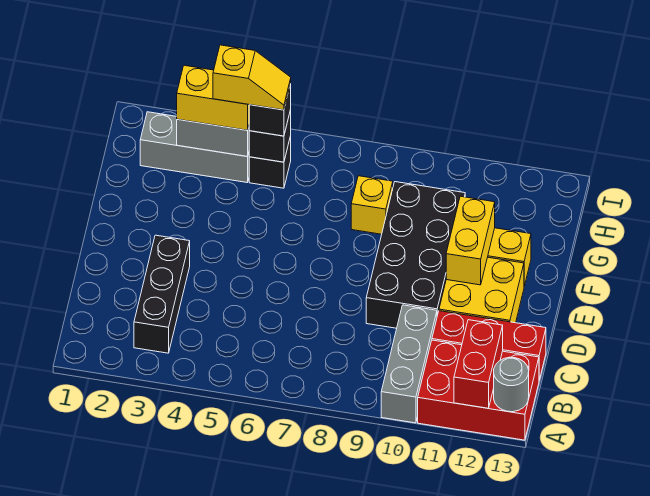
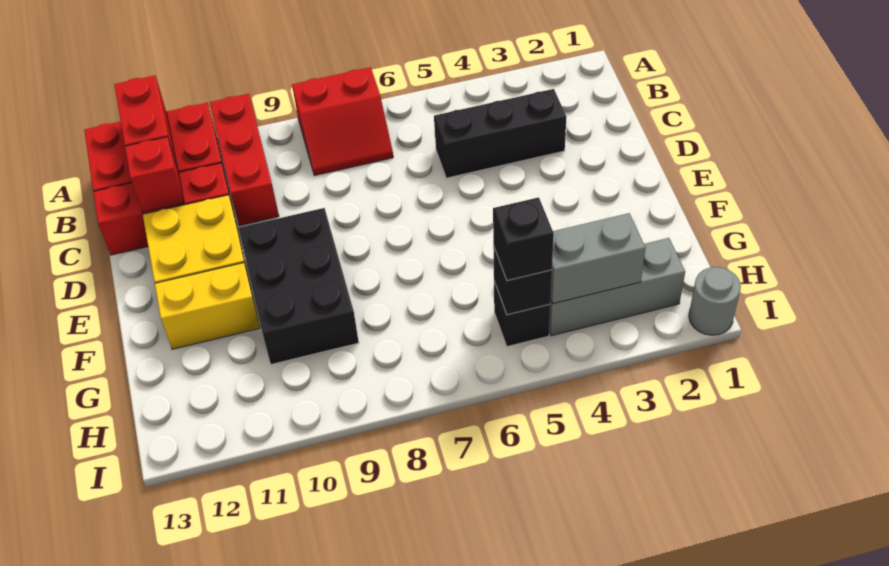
none -> red slope A7:B8 level 1 top A
grey brick A10:C10 level 1 -> red brick A10:C10 level 1
grey round brick A13 level 2 -> grey round brick I1 level 1
black brick B3:D3 level 1 -> black brick C3:C5 level 1
none -> red brick C12 level 2
black brick D9:G10 level 1 -> black brick E9:G10 level 1
yellow brick E11:F11 level 2 -> none
yellow brick G8 level 1 -> none
yellow brick H3:H4 level 3 -> none
yellow slope H4:H5 level 4 top 4 -> none

